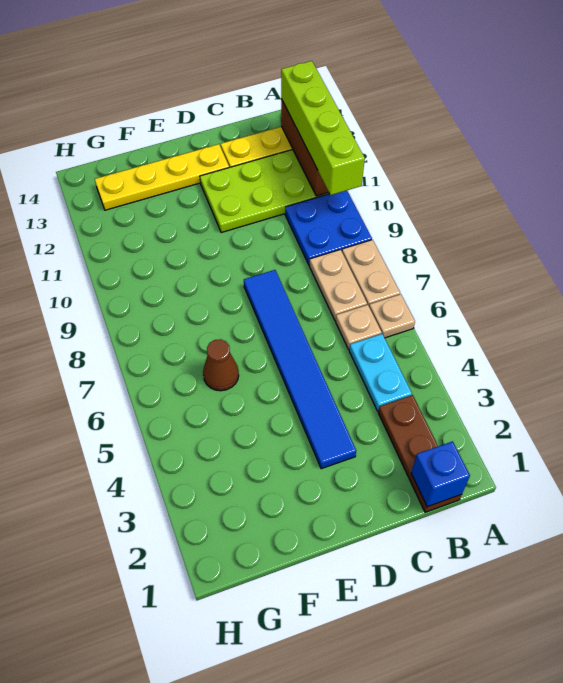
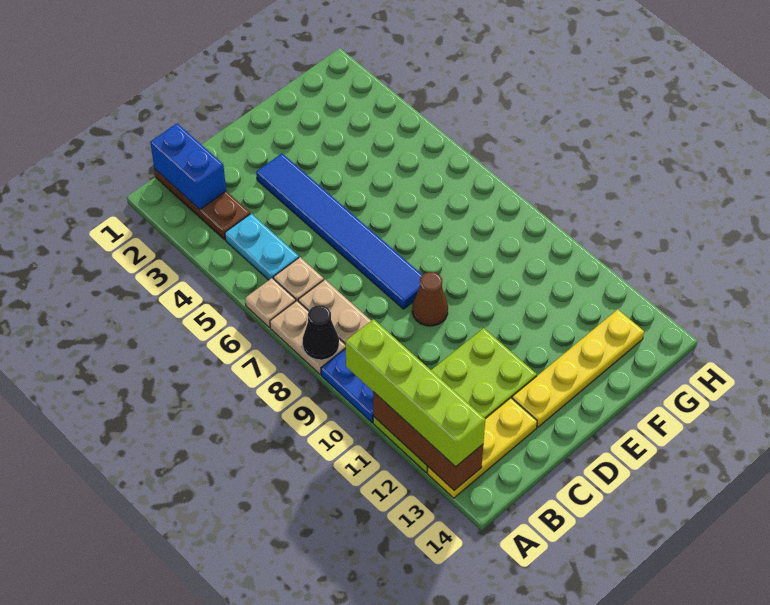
none -> black cone A8 level 2
blue brick B1 level 2 -> blue brick B1:B2 level 2
brown cone F6 level 1 -> brown cone D9 level 1

